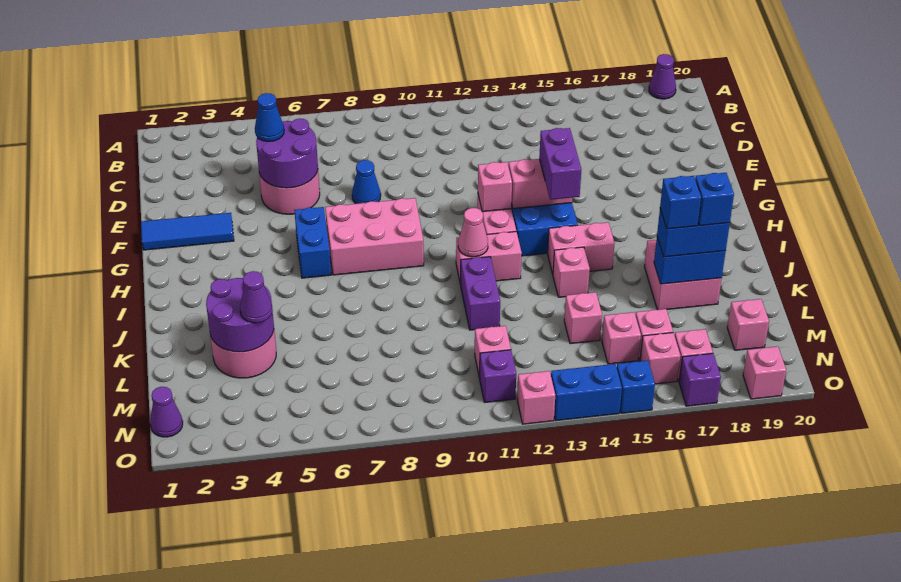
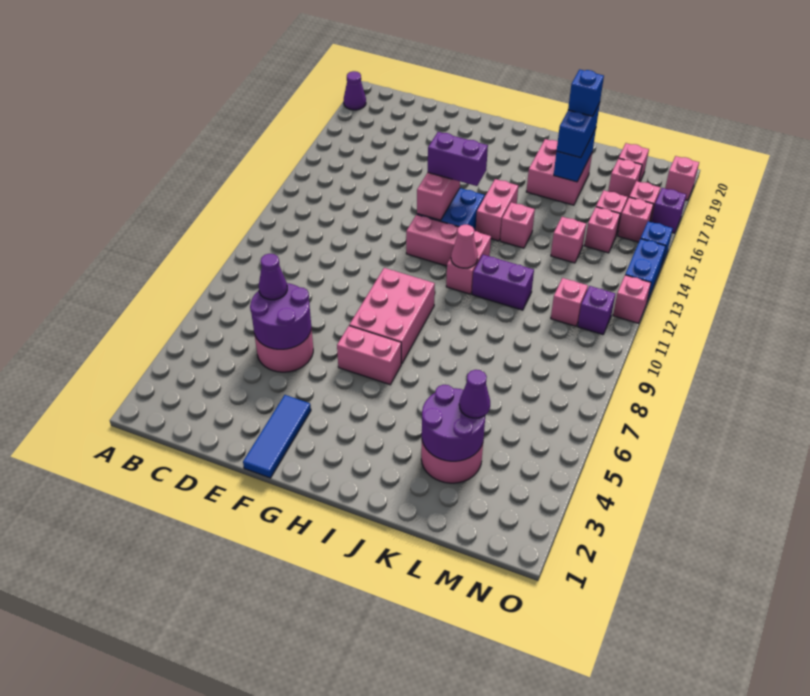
blue cone D5 level 3 -> none
blue cone E8 level 1 -> none
blue brick G6:H6 level 1 -> pink brick G6:H6 level 1
pink brick G12 level 2 -> pink brick M18 level 1
blue brick K17 level 4 -> none
purple cone N1 level 1 -> purple cone D6 level 3

